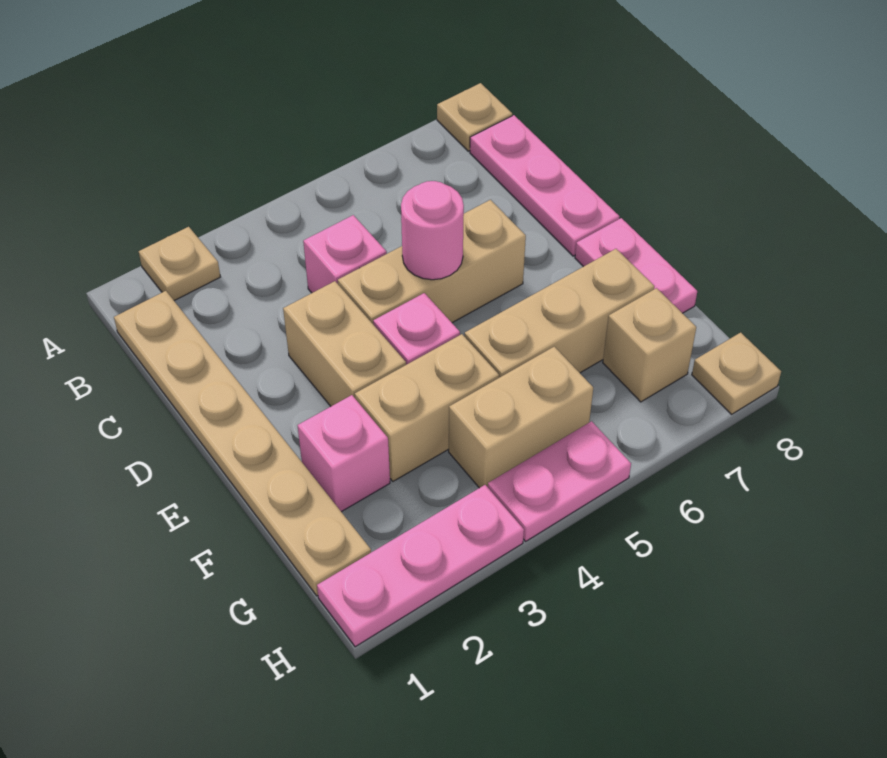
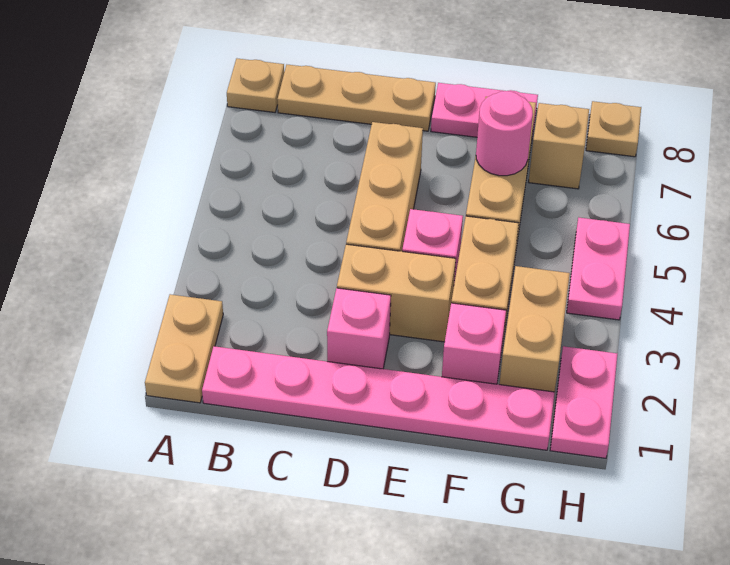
tan plate A2 level 1 -> tan plate A1:A2 level 1
tan plate B1:G1 level 1 -> pink plate B1:G1 level 1
pink plate B8:D8 level 1 -> tan plate B8:D8 level 1
pink brick C4 level 1 -> pink brick D2 level 1
pink round brick D5 level 2 -> pink round brick F6 level 2
tan brick G4:G5 level 1 -> tan brick G2:G3 level 1
pink plate H1:H3 level 1 -> pink plate H1:H2 level 1

